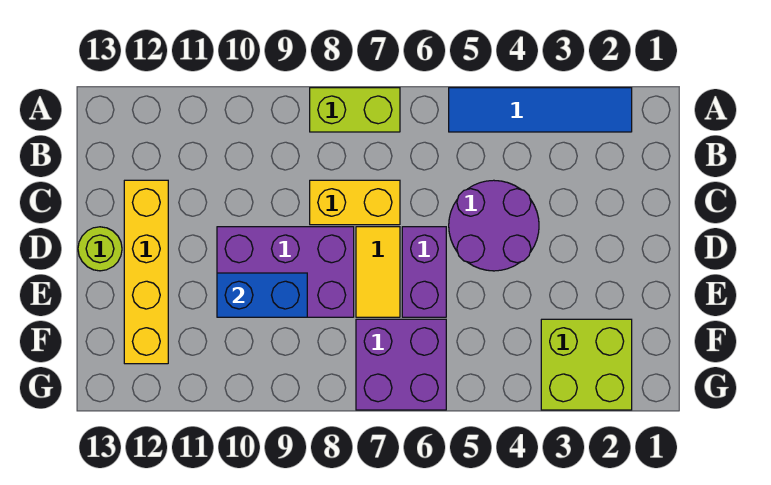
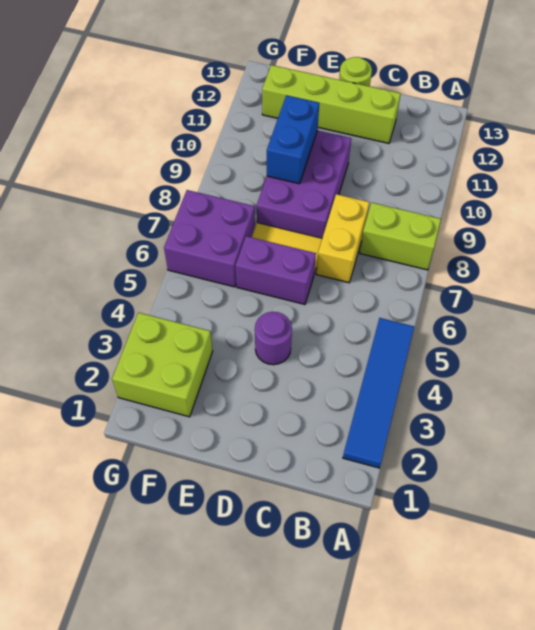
lime brick A7:A8 level 1 -> lime brick A8:B8 level 1
purple round brick C4:D5 level 1 -> purple round brick D4 level 1
yellow brick C12:F12 level 1 -> lime brick C12:F12 level 1

